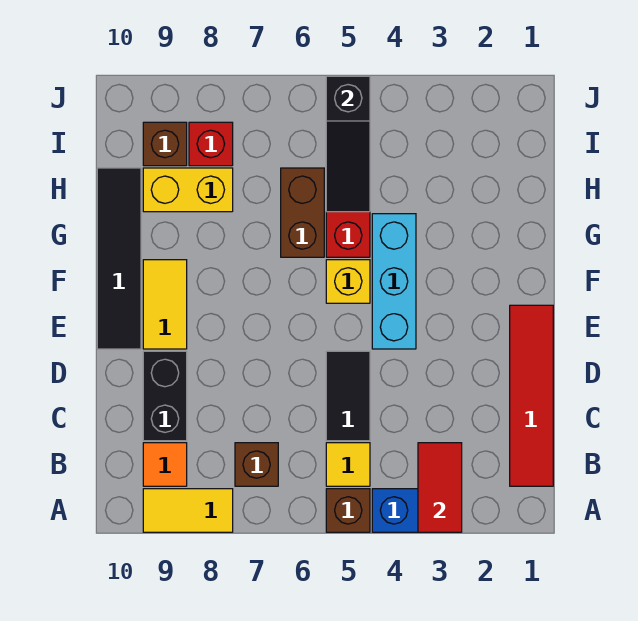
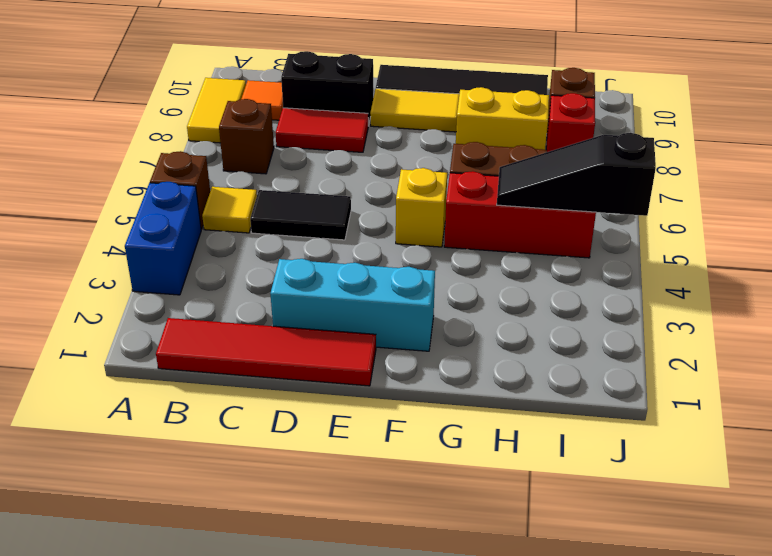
red tile A3:B3 level 2 -> red tile C8:D8 level 1
cyan brick E4:G4 level 1 -> cyan brick D2:F2 level 1
yellow brick H8:H9 level 1 -> yellow brick G8:H8 level 1

